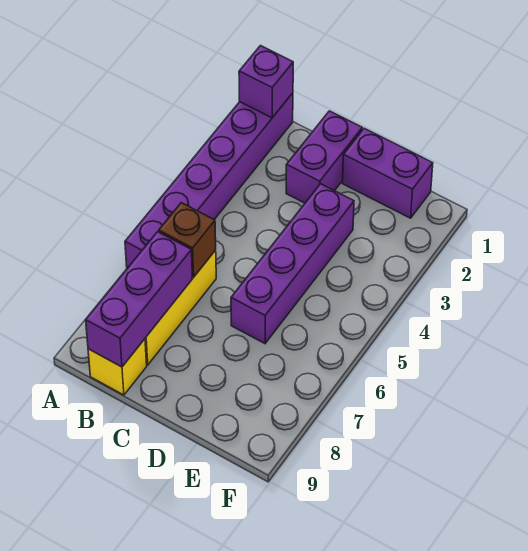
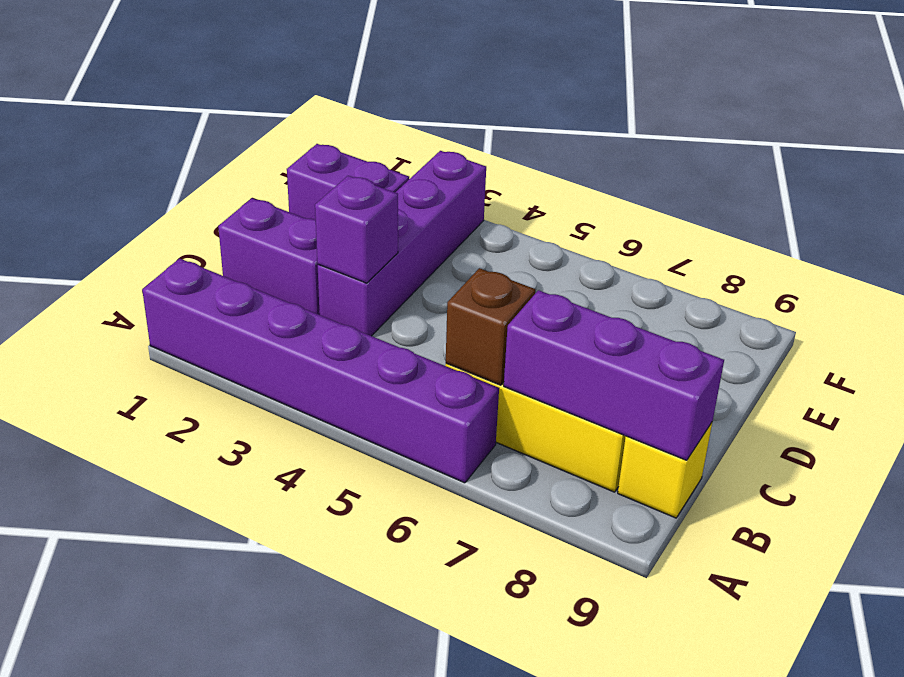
purple brick A1 level 2 -> purple brick C3 level 2
purple brick D1:E1 level 1 -> purple brick E1:E2 level 1
purple brick D3:D6 level 1 -> purple brick C3:F3 level 1

